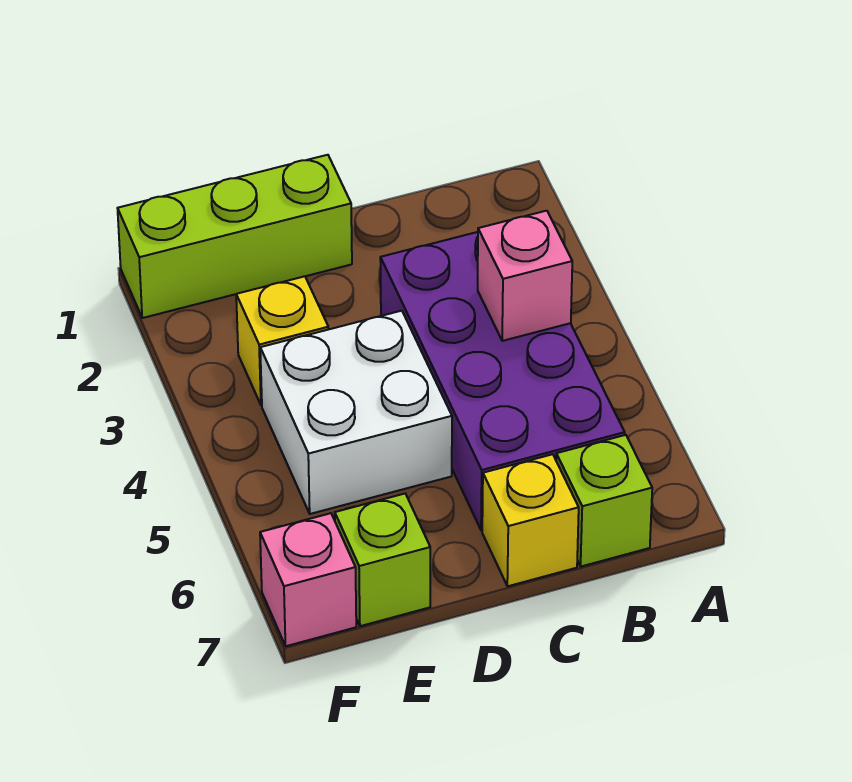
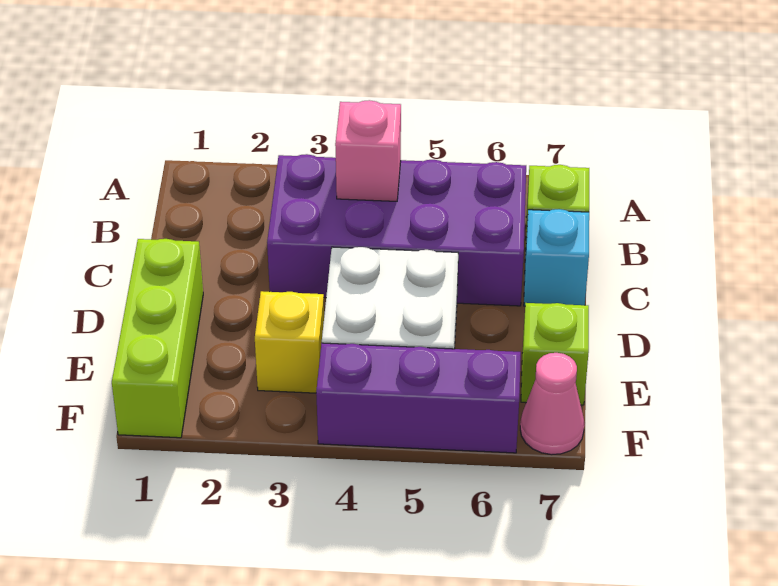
yellow brick C7 level 1 -> cyan brick C7 level 1
none -> purple brick F4:F6 level 1
pink brick F7 level 1 -> pink cone F7 level 1

